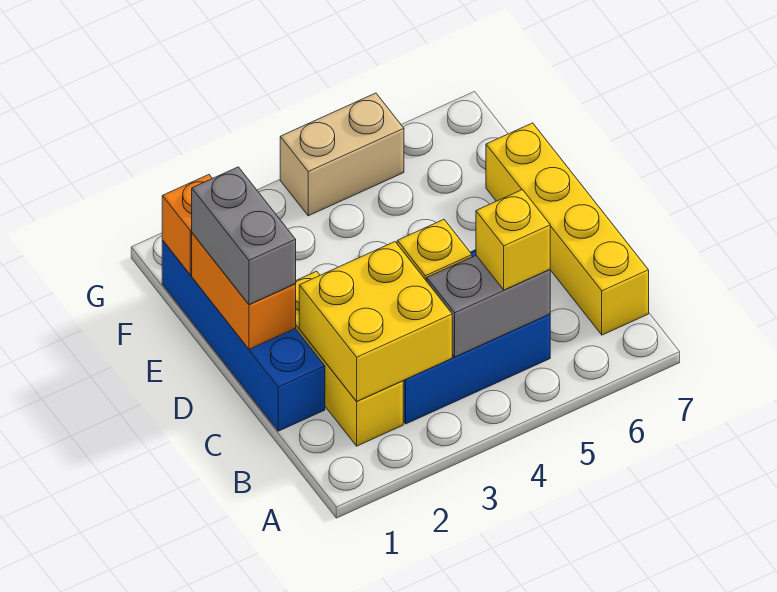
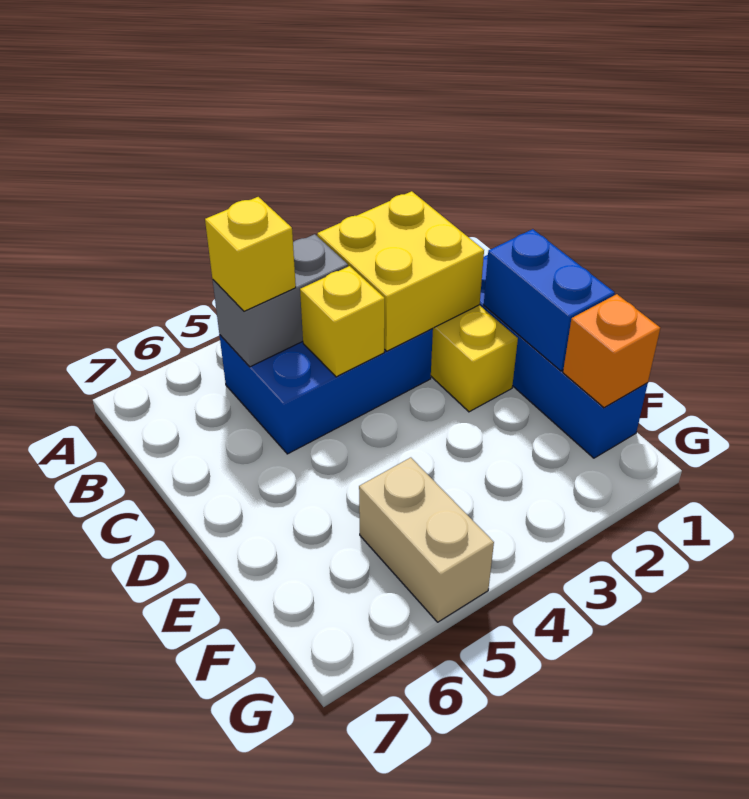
yellow brick B7:E7 level 1 -> none
orange brick D1:E1 level 2 -> blue brick D1:E1 level 2
grey brick D1:E1 level 3 -> none
tan brick G4:G5 level 1 -> tan brick F5:G5 level 1

